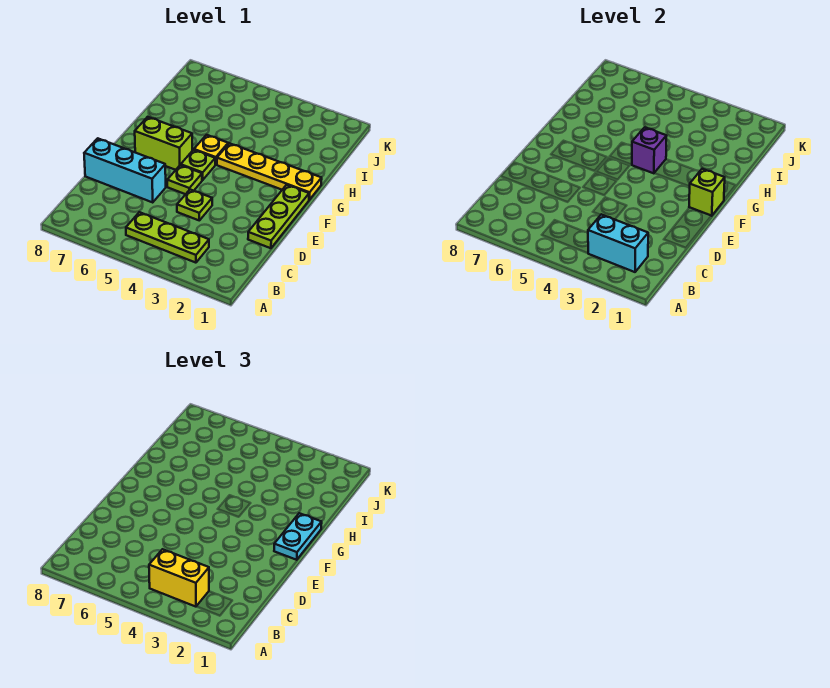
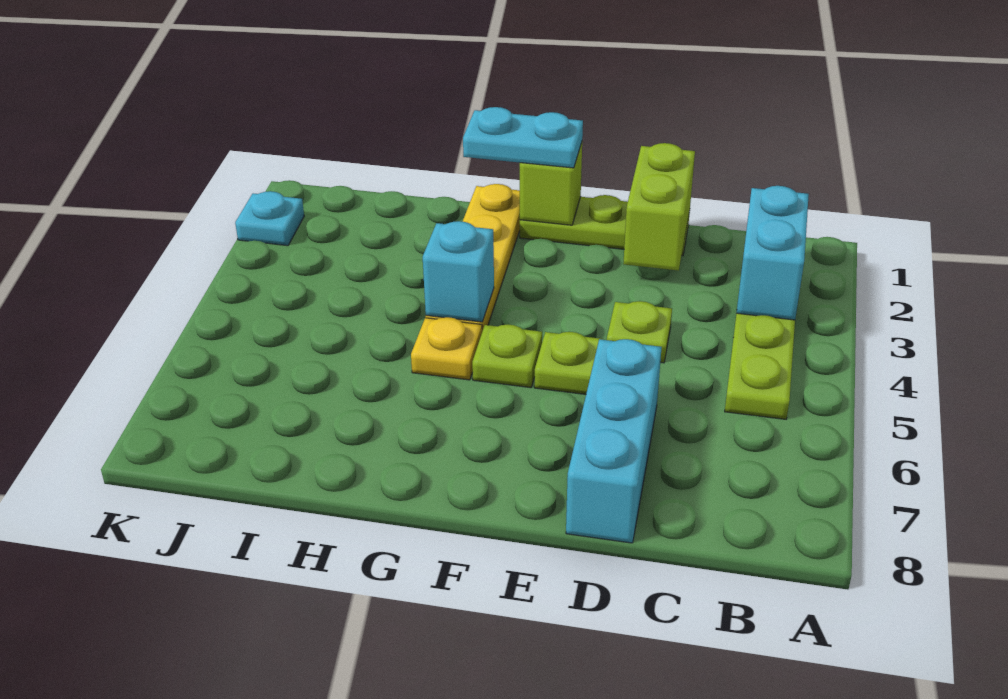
yellow brick B3:B4 level 3 -> none
lime brick F6:F7 level 1 -> lime brick D1:D2 level 2
purple brick G4 level 2 -> cyan brick G4 level 2
none -> cyan plate K2 level 1

